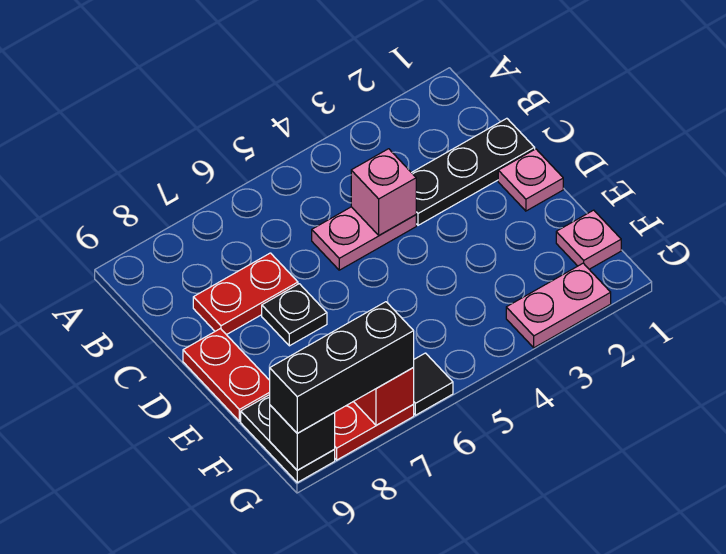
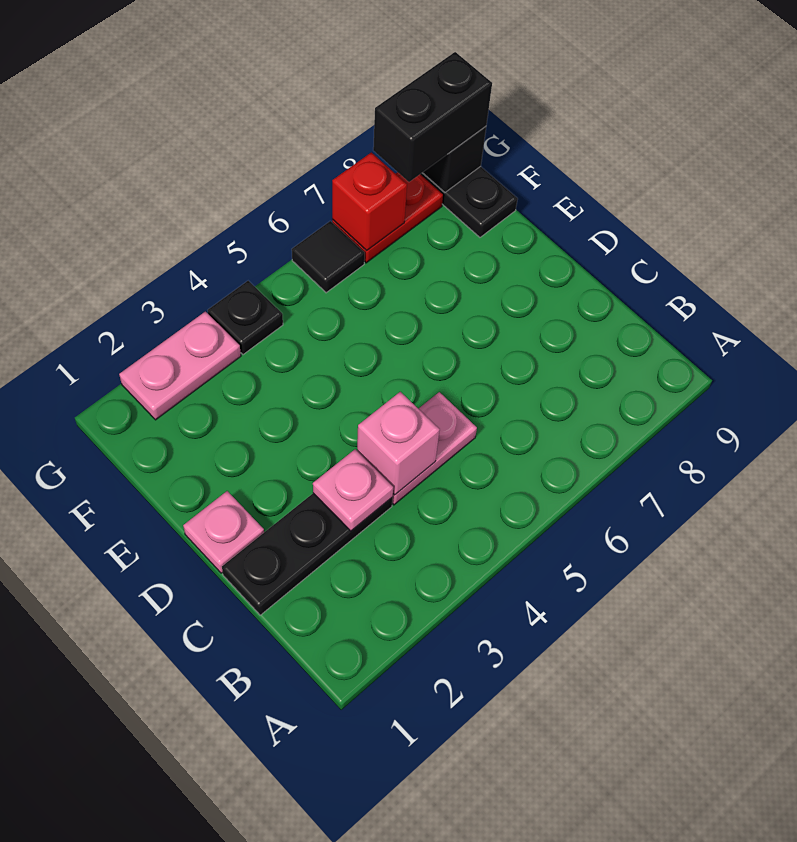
red plate C7:C8 level 1 -> none
black plate D7 level 1 -> black plate G4 level 1
red plate D9:E9 level 1 -> none
pink plate F1 level 1 -> pink plate C3 level 2
black brick G7:G9 level 3 -> black brick G8:G9 level 3

